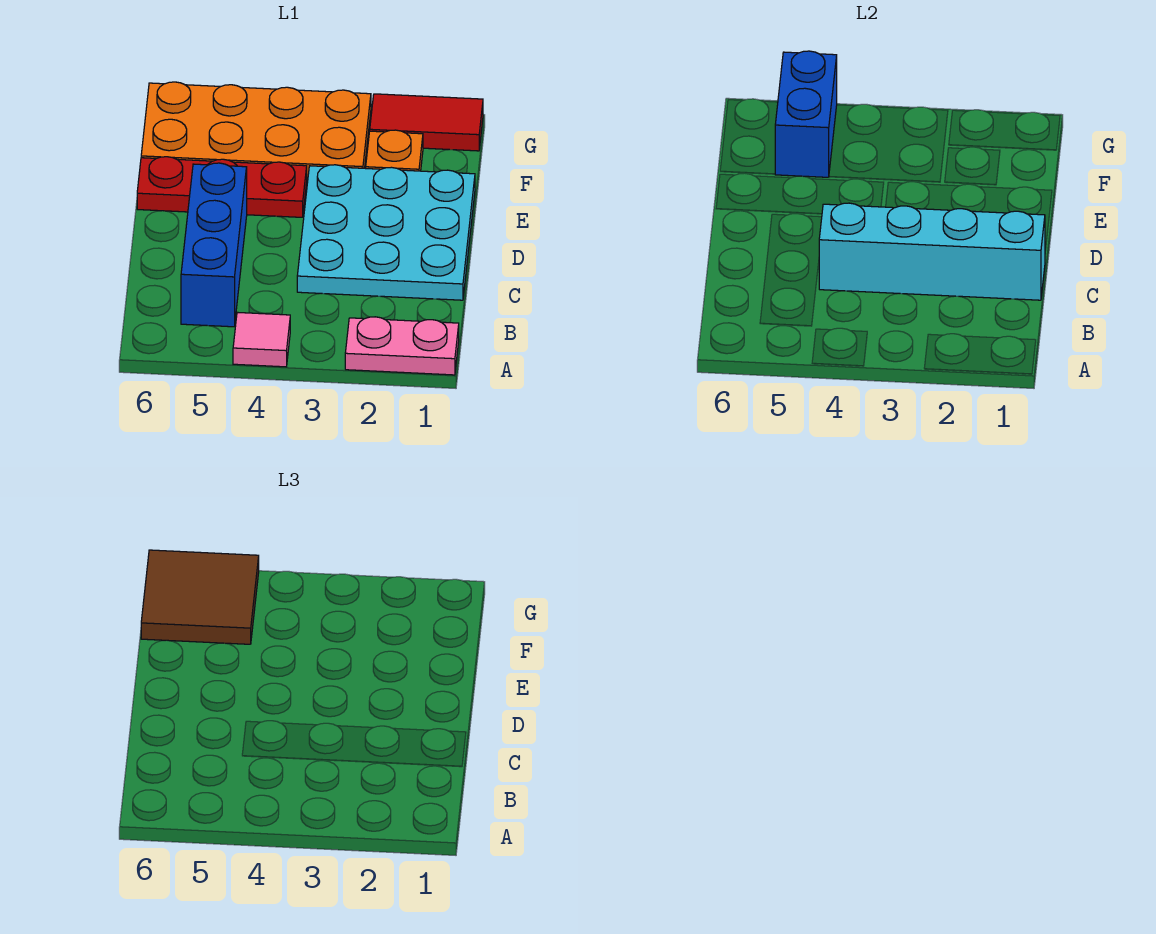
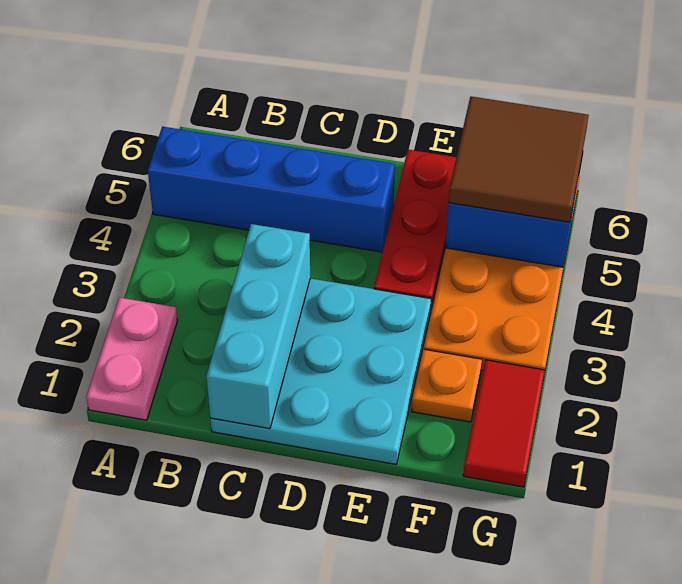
pink tile A4 level 1 -> none
blue brick B5:D5 level 1 -> blue brick A5:D5 level 1
cyan brick C1:C4 level 2 -> cyan brick C1:C3 level 2

